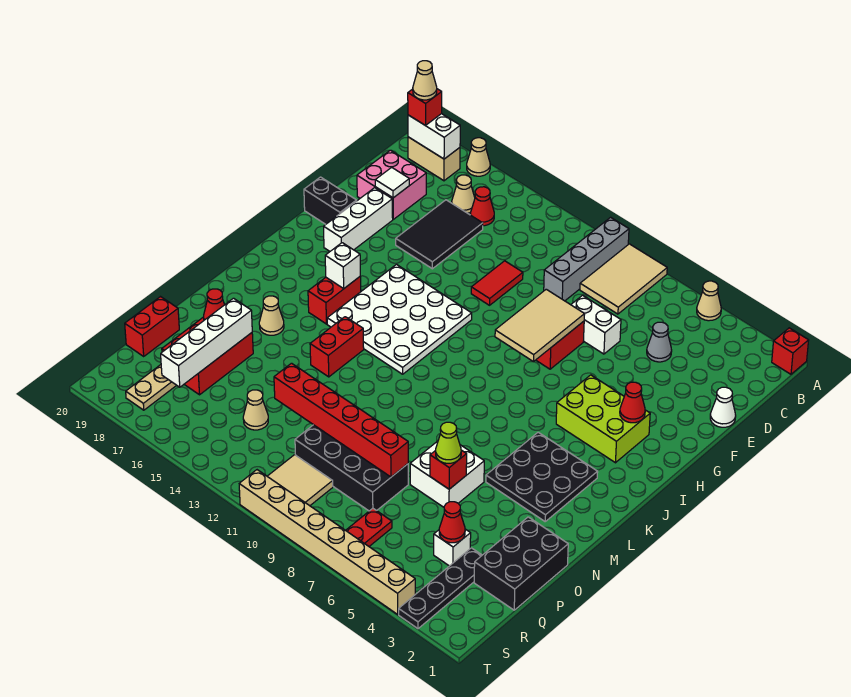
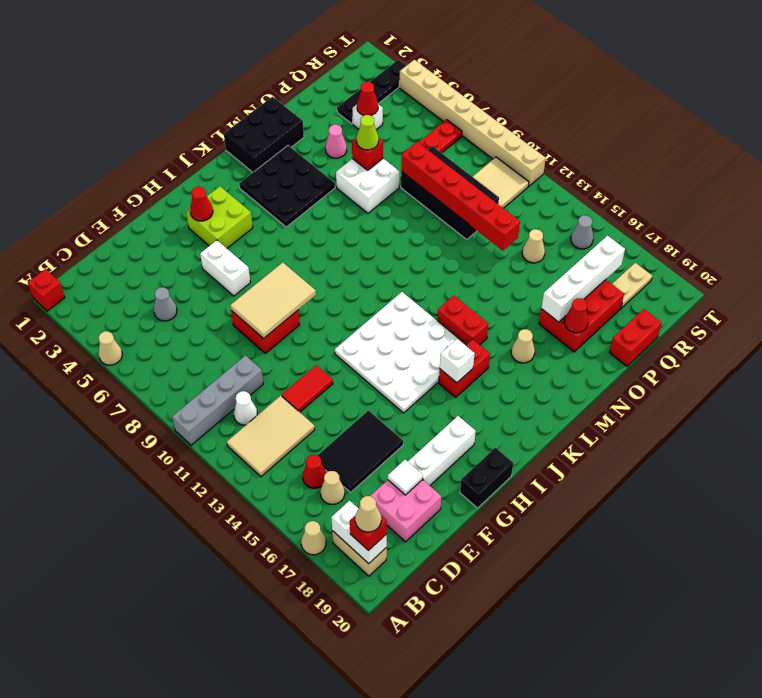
tan tile A8:C9 level 1 -> tan tile B12:D13 level 1
white cone E1 level 1 -> white cone C11 level 1
white brick E7:E8 level 1 -> white brick G5:G6 level 1
black brick G19:G20 level 1 -> black brick G20:H20 level 1
lime brick H3:I5 level 1 -> lime brick H3:I4 level 1
red brick L14:M14 level 1 -> red brick L14:L15 level 1
black brick O1:Q2 level 1 -> black brick L1:N2 level 1
none -> pink cone O4 level 1
none -> grey cone S15 level 1

